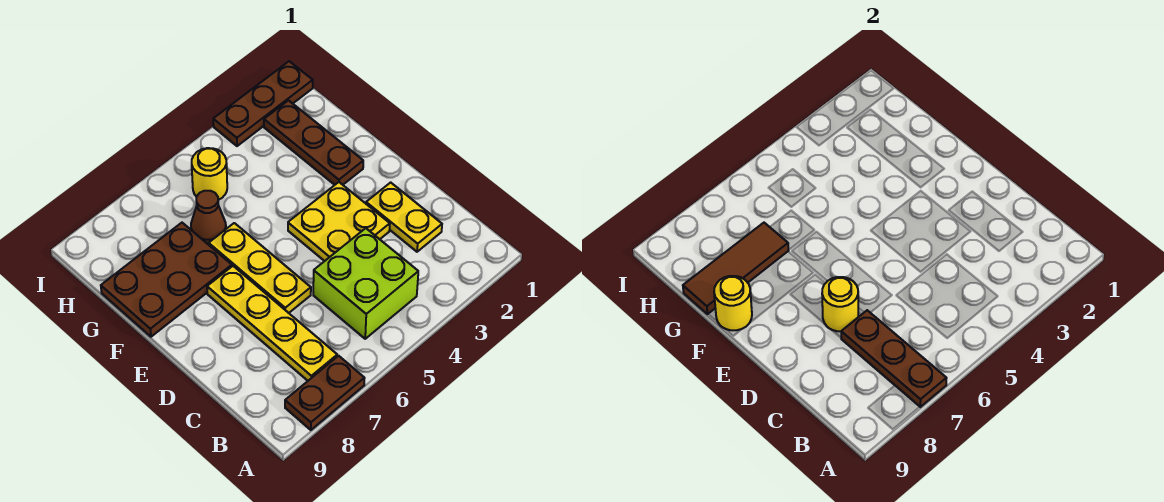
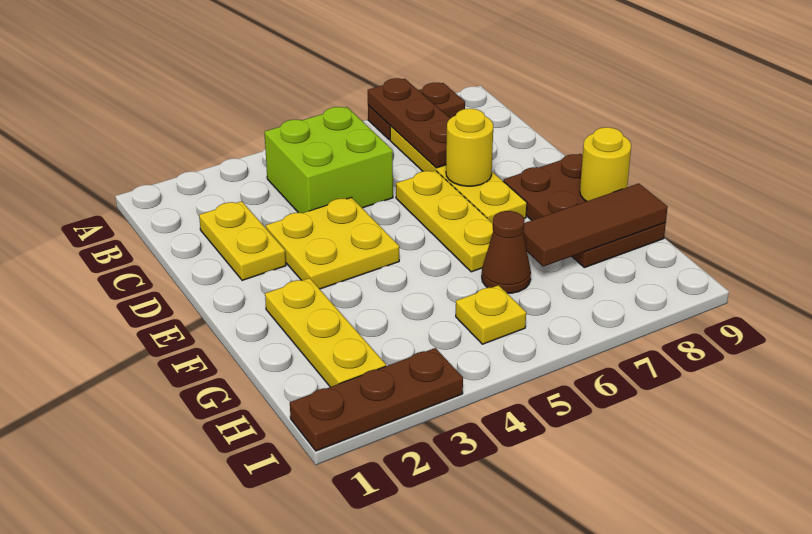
brown plate F2:H2 level 1 -> yellow plate F2:H2 level 1
brown plate F7:G9 level 1 -> brown plate E8:G9 level 1
yellow round brick H5 level 1 -> yellow plate H5 level 1

